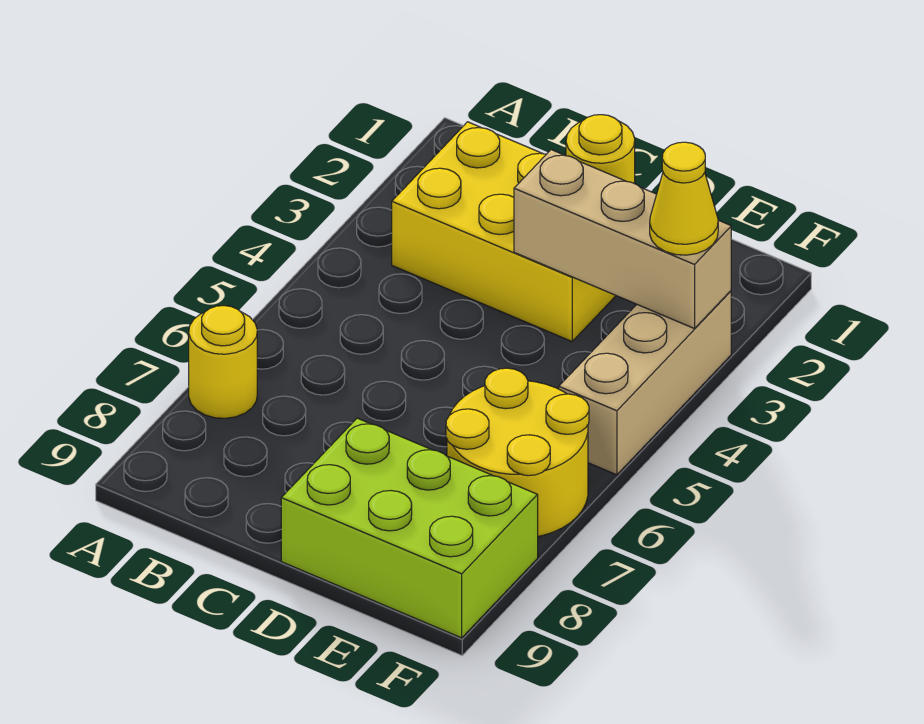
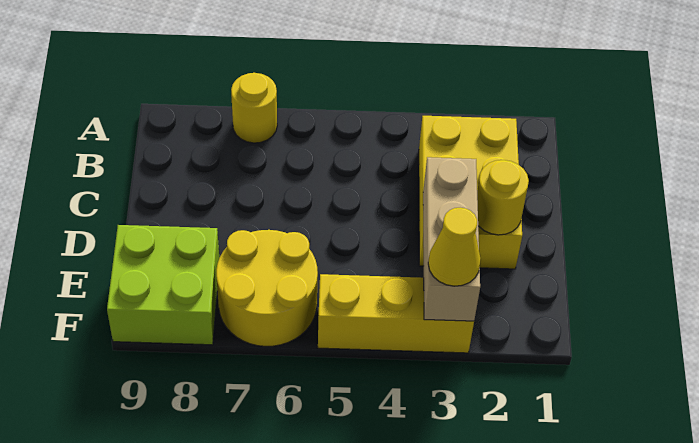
lime brick D8:F9 level 1 -> lime brick E8:F9 level 1
tan brick F3:F5 level 1 -> yellow brick F3:F5 level 1

